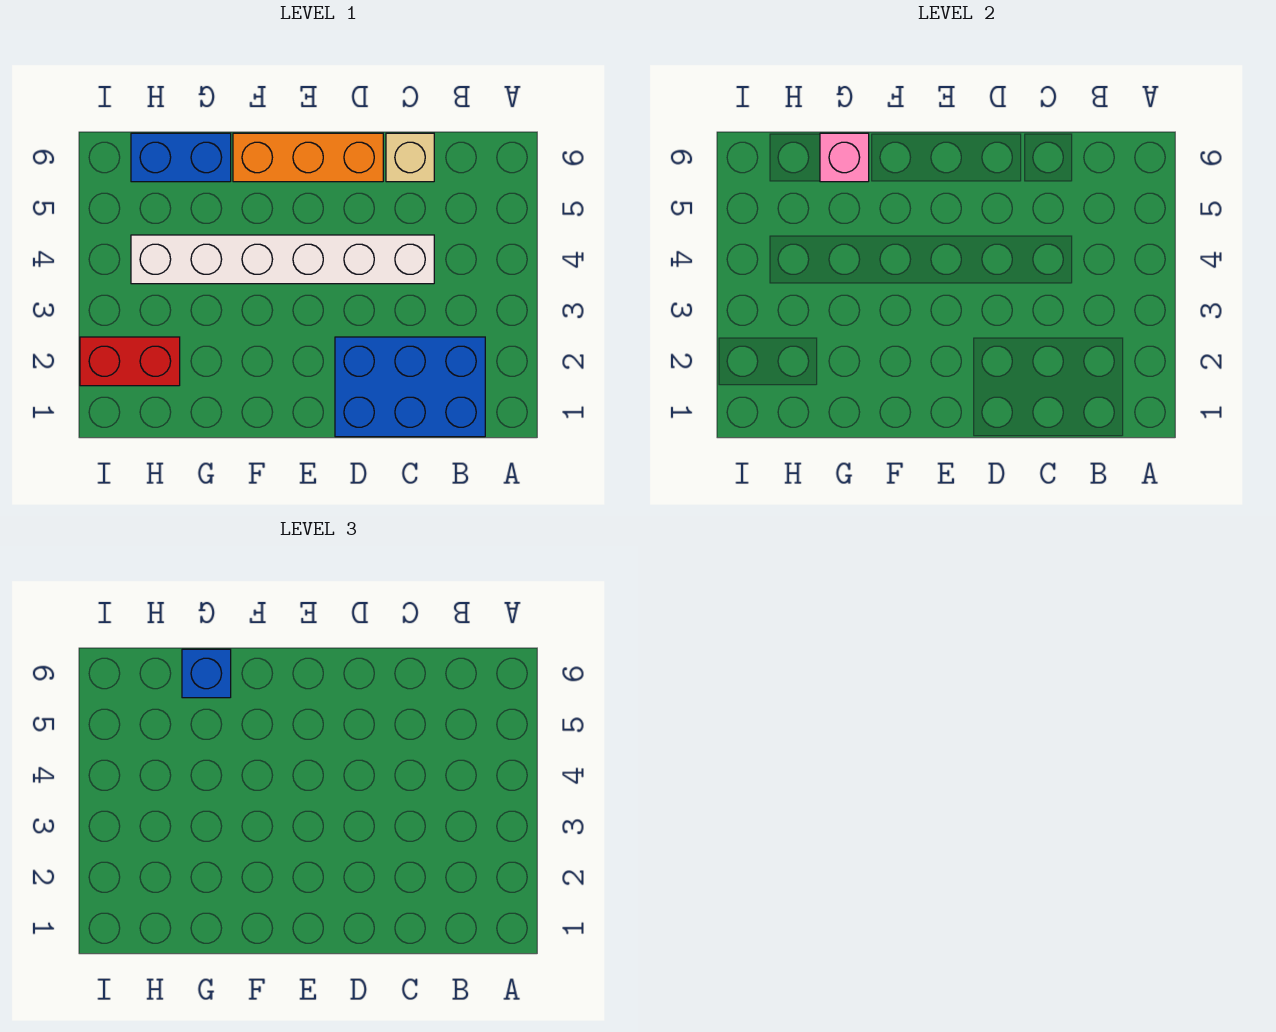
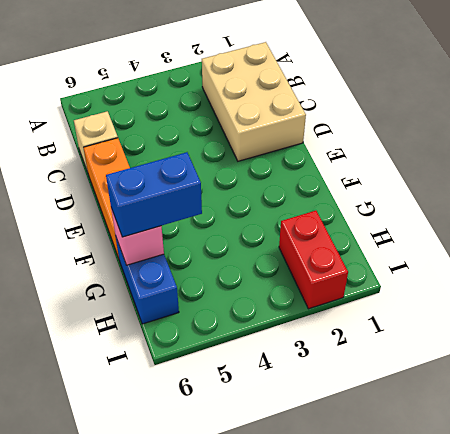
blue brick B1:D2 level 1 -> tan brick B1:D2 level 1
white brick C4:H4 level 1 -> none
blue brick G6 level 3 -> blue brick G5:G6 level 3

